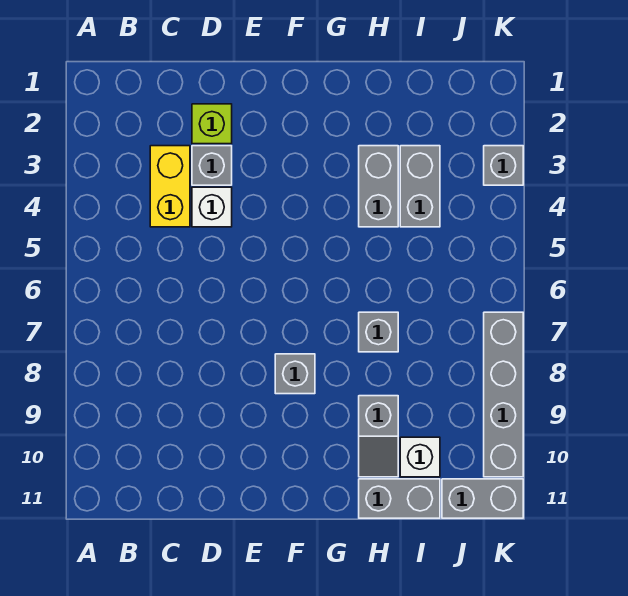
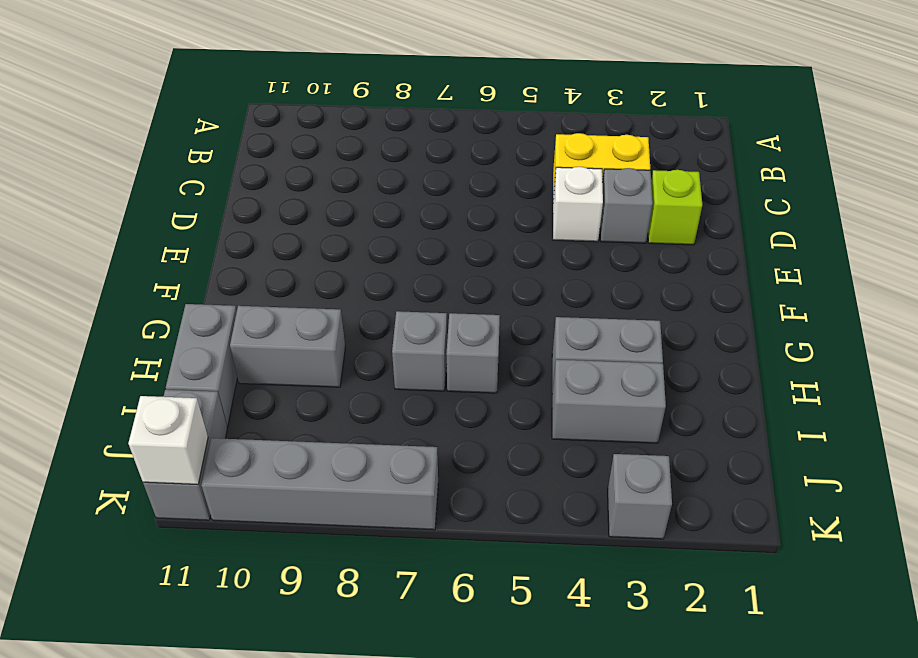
grey brick F8 level 1 -> grey brick H6 level 1
grey slope H9:H10 level 1 top 9 -> grey brick H9:H10 level 1
white brick I10 level 1 -> white brick K11 level 2

